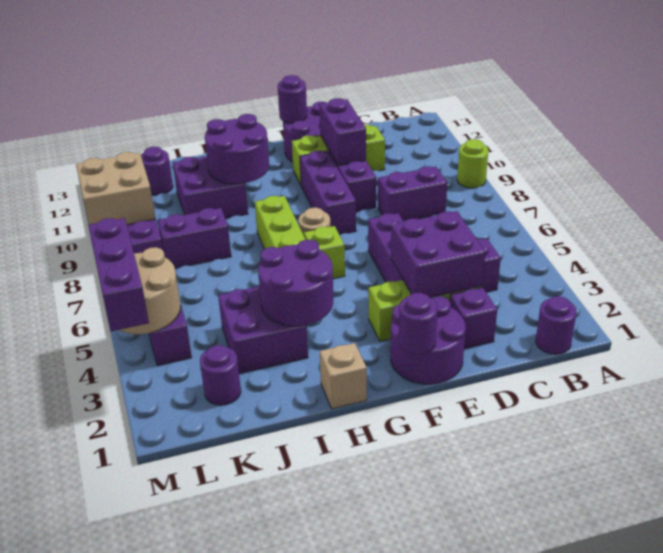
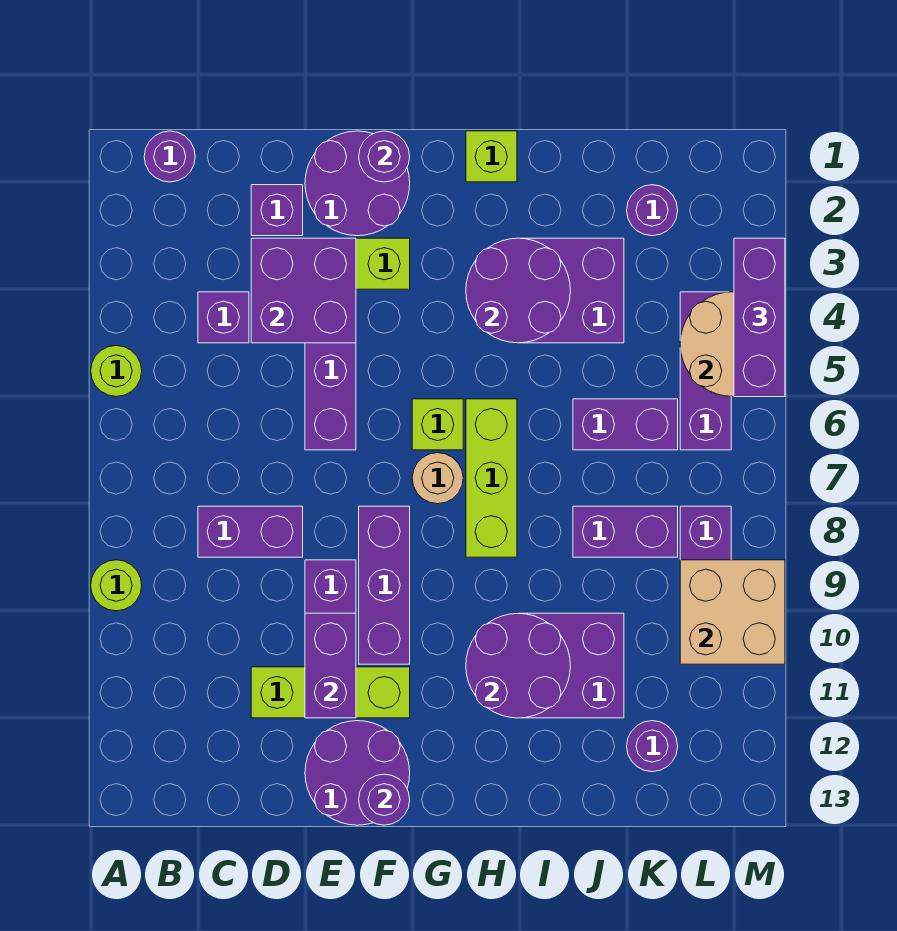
none -> lime round brick A5 level 1
tan brick H1 level 1 -> lime brick H1 level 1
none -> purple brick J6:K6 level 1

